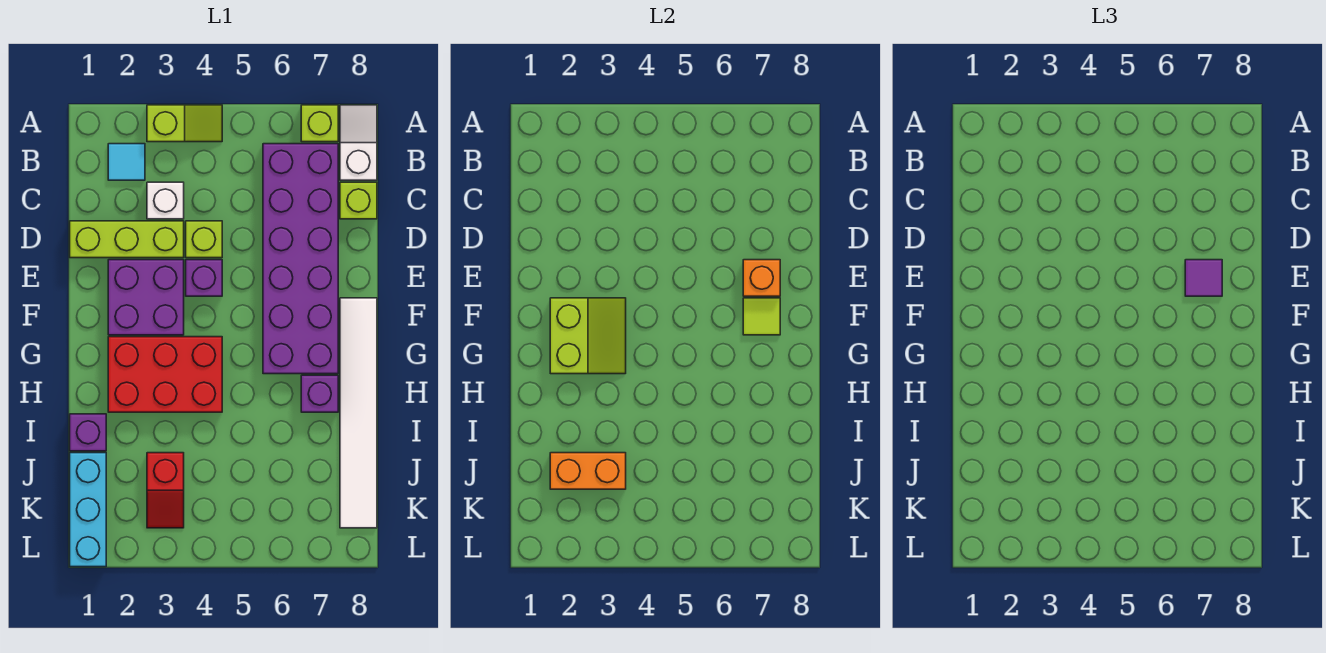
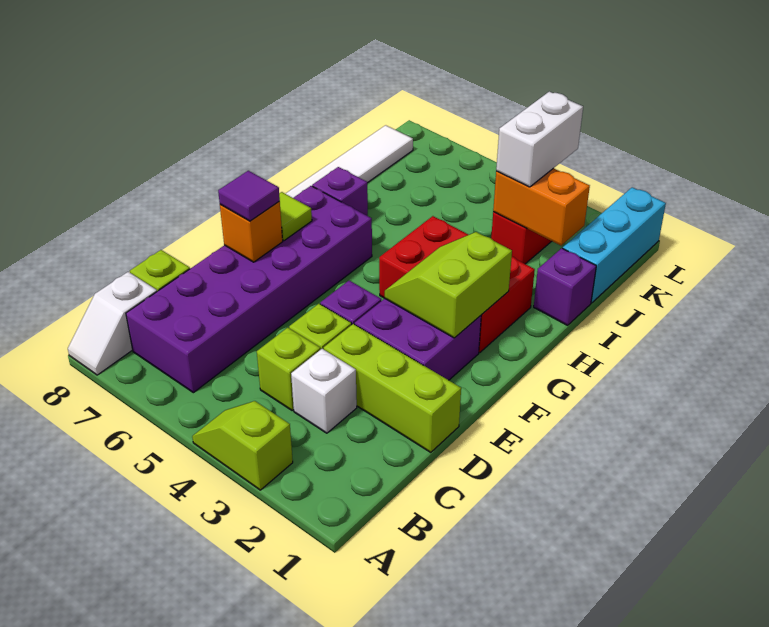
lime brick A7 level 1 -> lime brick C4 level 1
cyan tile B2 level 1 -> none
none -> white brick J3:K3 level 3

